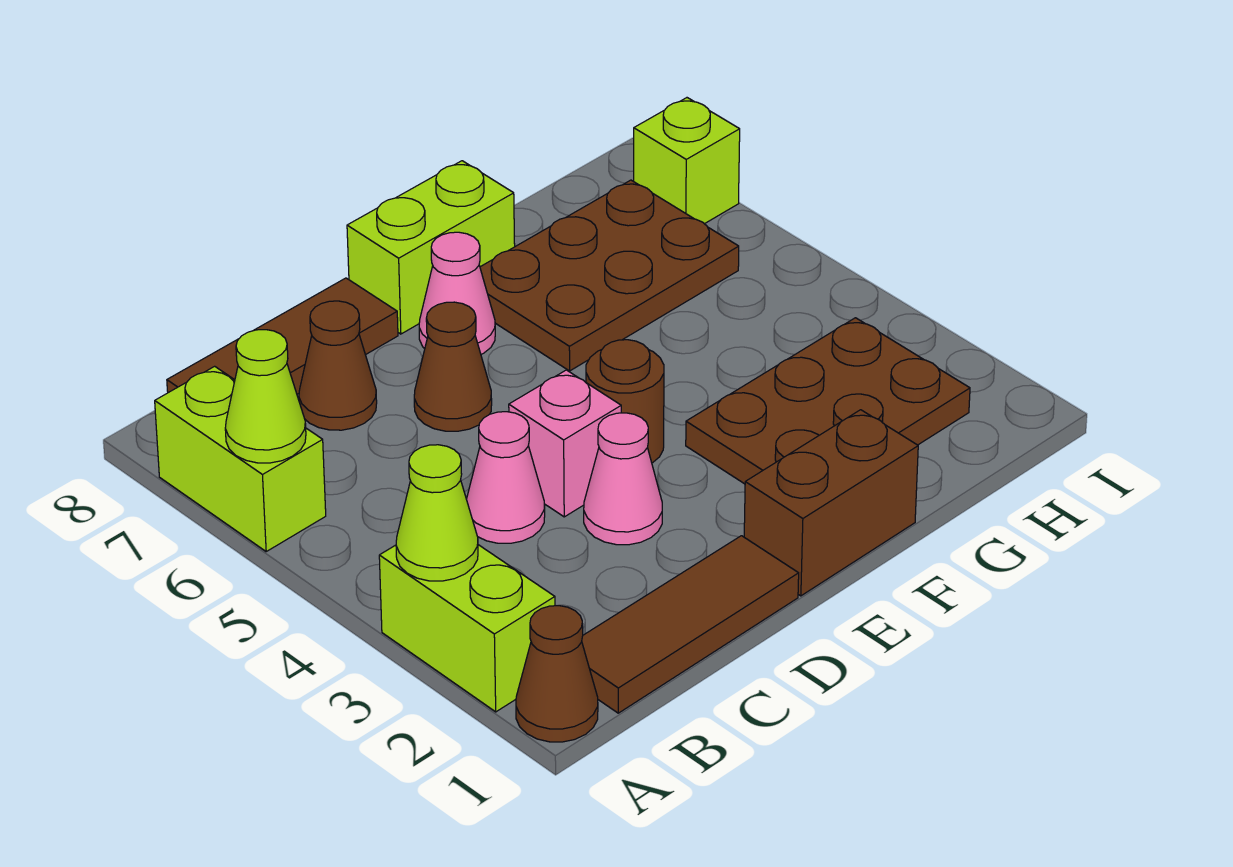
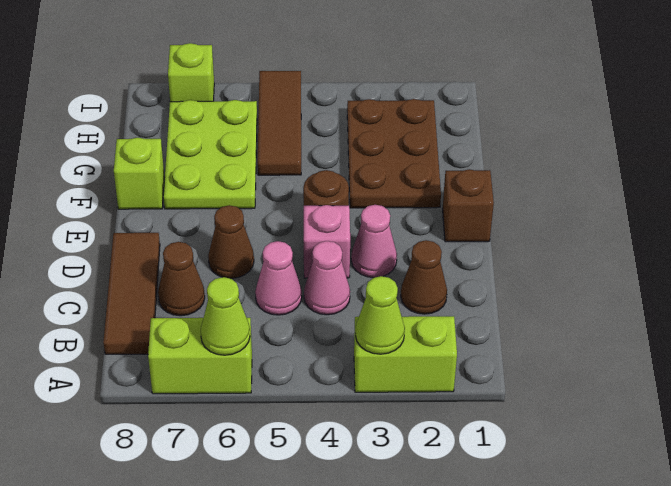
brown cone A1 level 1 -> brown cone C2 level 1
brown tile B1:D1 level 1 -> brown tile G5:I5 level 1
brown brick E1:F1 level 1 -> brown brick E1 level 1
pink cone E7 level 1 -> pink cone C5 level 1
lime brick E8:F8 level 1 -> lime brick F8 level 1
brown plate F6:H7 level 1 -> lime plate F6:H7 level 1

